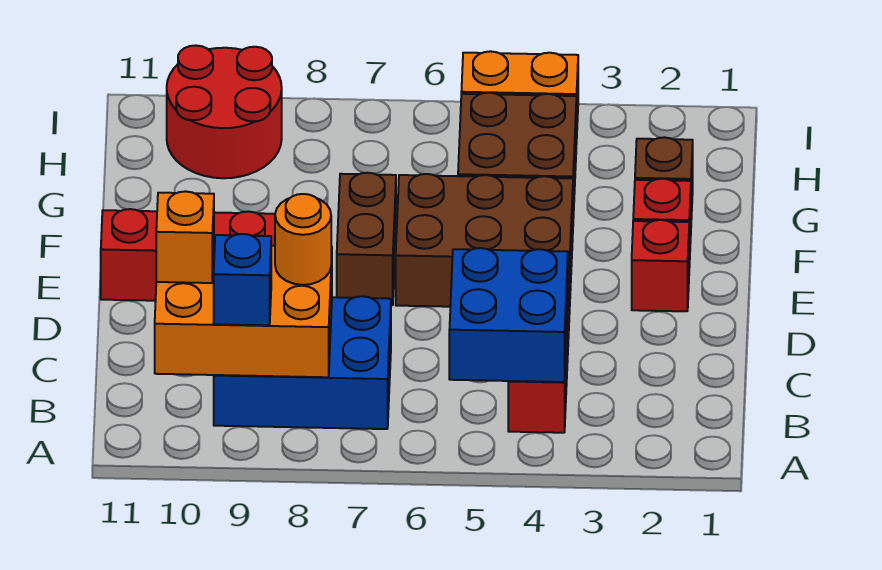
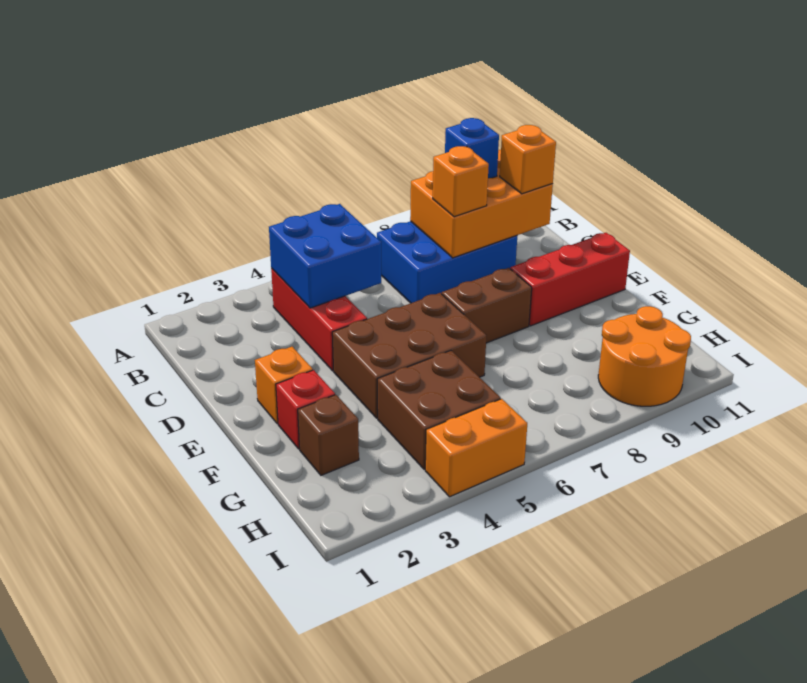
orange round brick C8 level 3 -> orange brick C8 level 3
red brick E2 level 1 -> orange brick E2 level 1
brown brick E7:F7 level 1 -> brown brick E7:E8 level 1
red round brick H9:I10 level 1 -> orange round brick H9:I10 level 1

